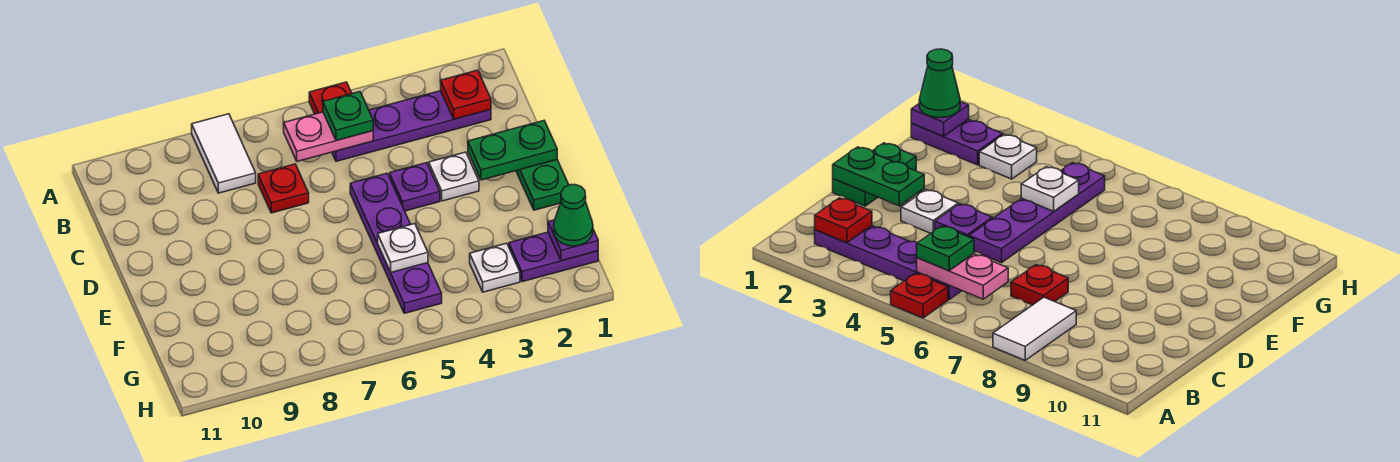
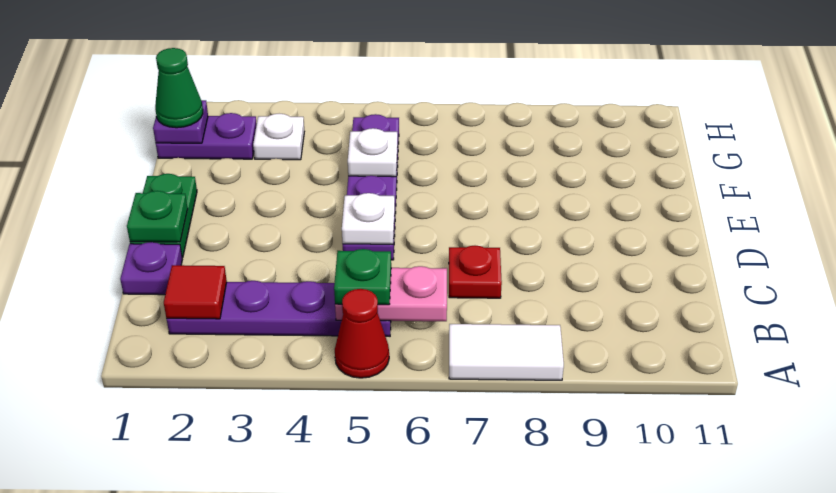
red plate A5 level 1 -> red cone A5 level 1
white tile A8:B8 level 1 -> white tile A7:A8 level 1
red plate B2 level 2 -> red tile B2 level 2
green plate D1:D2 level 2 -> green plate D1 level 2
white plate D3 level 1 -> white plate D5 level 2
purple plate D4 level 1 -> purple plate C1 level 1

